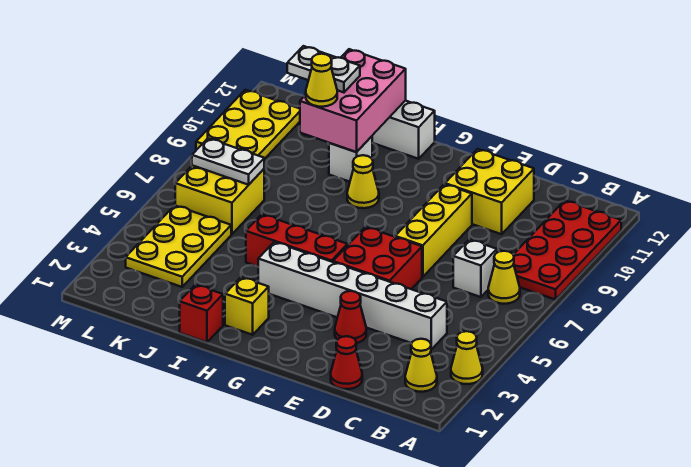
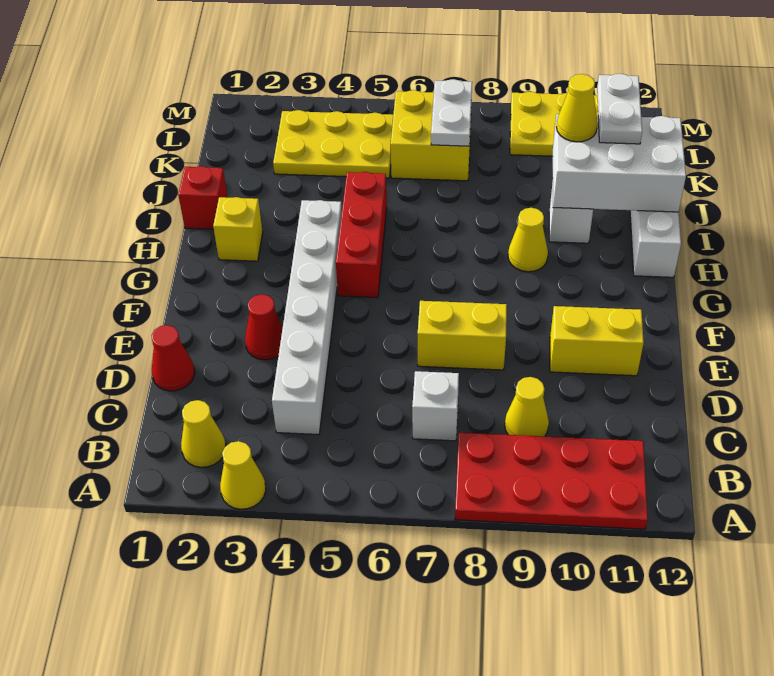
yellow cone B7 level 1 -> yellow cone C9 level 1
yellow brick D10:E11 level 1 -> yellow brick E10:E11 level 1
red brick E5:F6 level 1 -> none
yellow brick E7:E9 level 1 -> yellow brick E7:E8 level 1
pink brick I10:J12 level 2 -> white brick I10:J12 level 2

